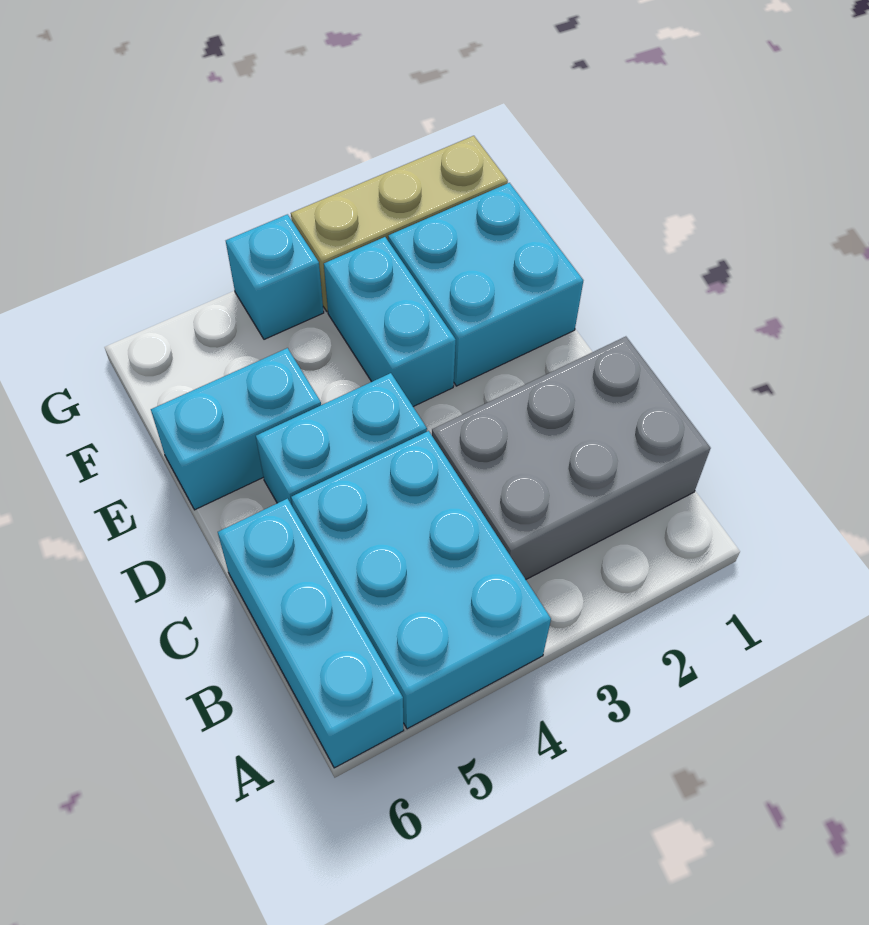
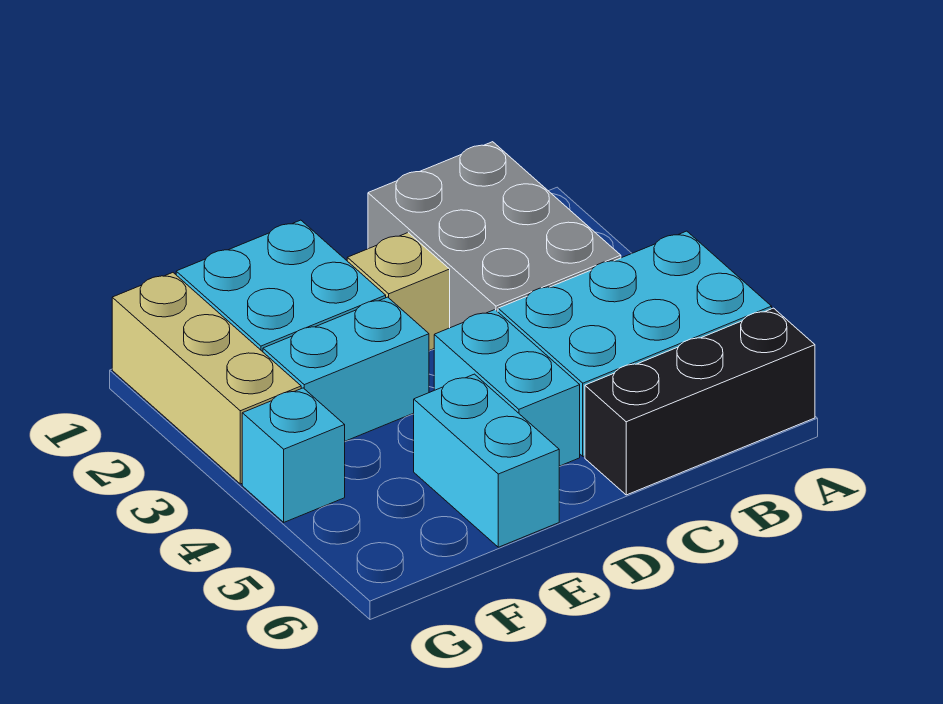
cyan brick A6:C6 level 1 -> black brick A6:C6 level 1
none -> tan brick D2 level 1

